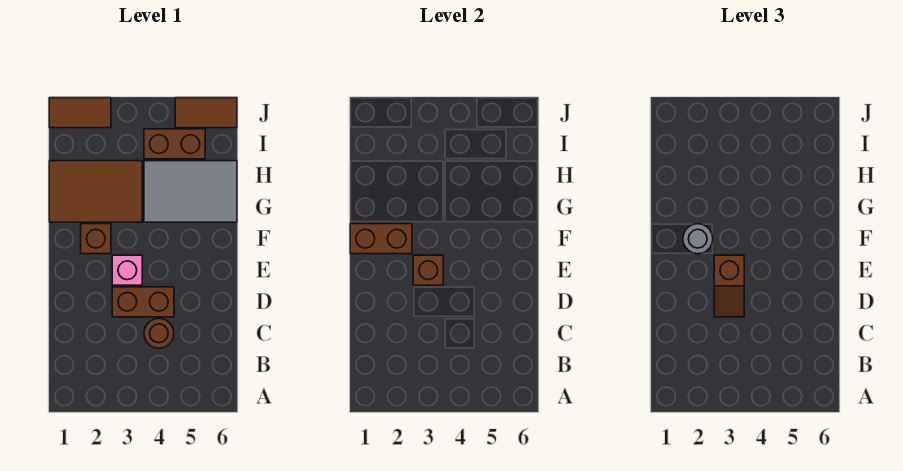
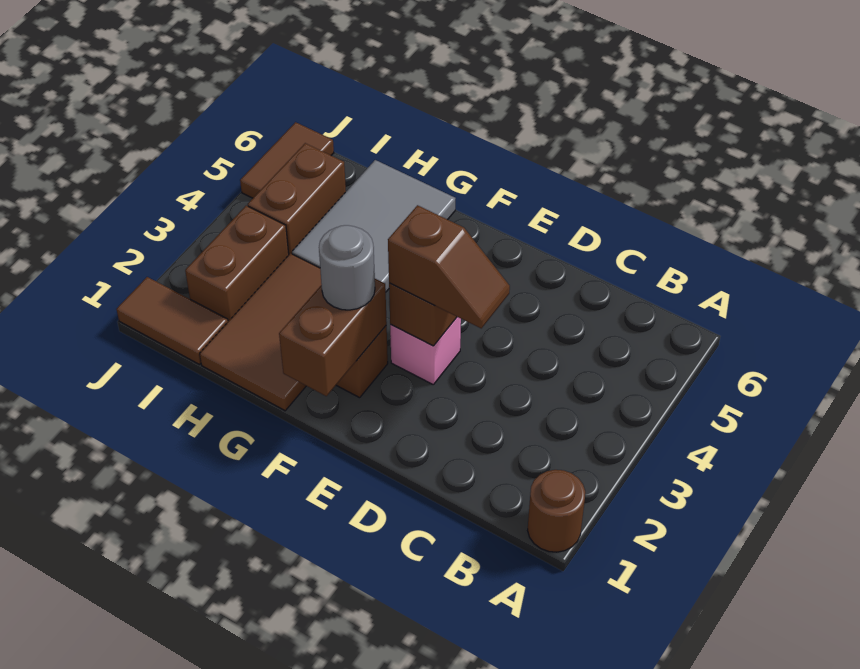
brown round brick C4 level 1 -> brown round brick A1 level 1
brown brick D3:D4 level 1 -> brown brick I2:I3 level 1
brown tile J1:J2 level 1 -> brown tile I1:J1 level 1

